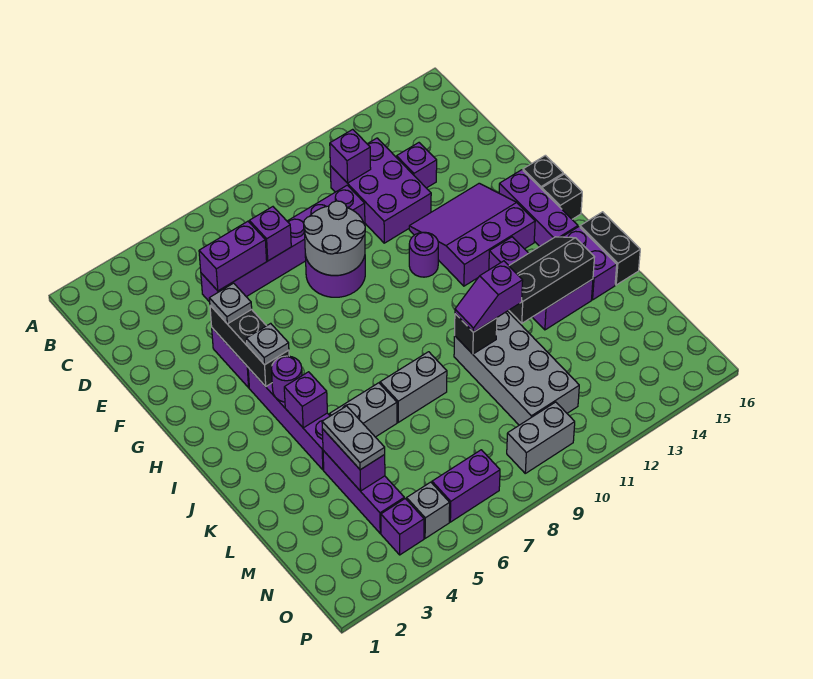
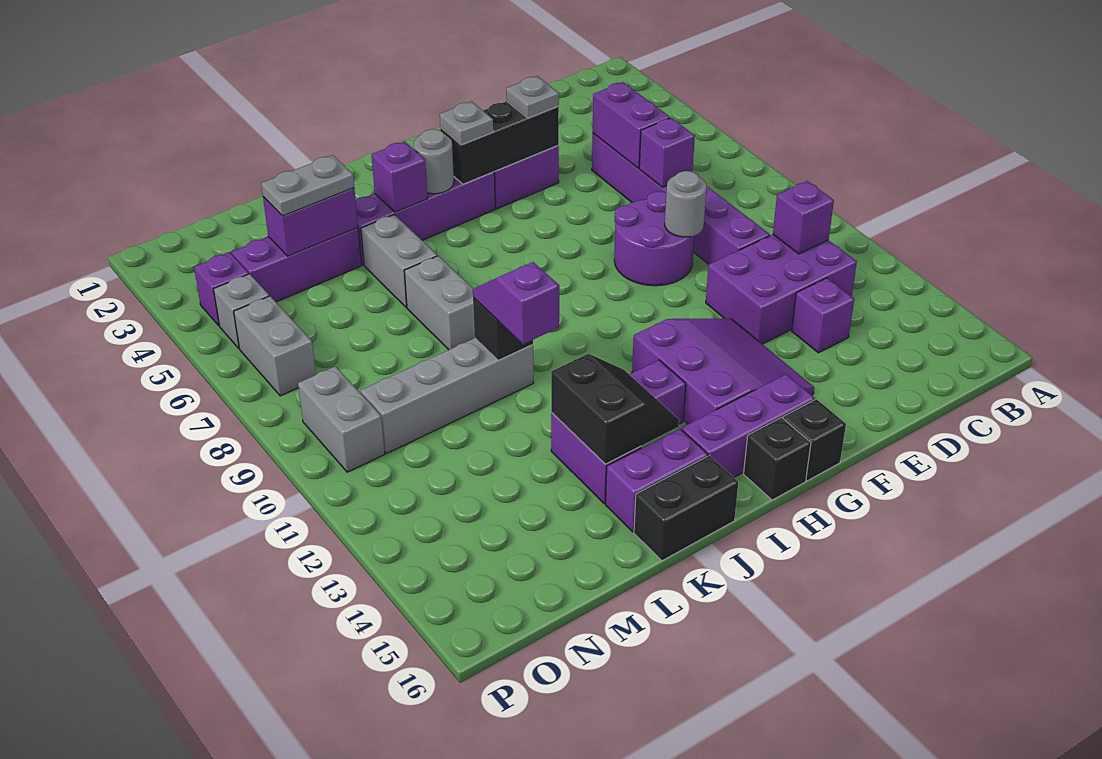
grey round brick E8:F9 level 2 -> grey round brick E9 level 2
purple round brick G11 level 1 -> none
purple round brick I4 level 2 -> grey round brick I4 level 2
black slope J12:K14 level 2 top K -> black slope J13:K14 level 2 top K
grey brick K10:N11 level 1 -> grey brick K10:N10 level 1
purple brick O6:O7 level 1 -> grey brick O6:O7 level 1

